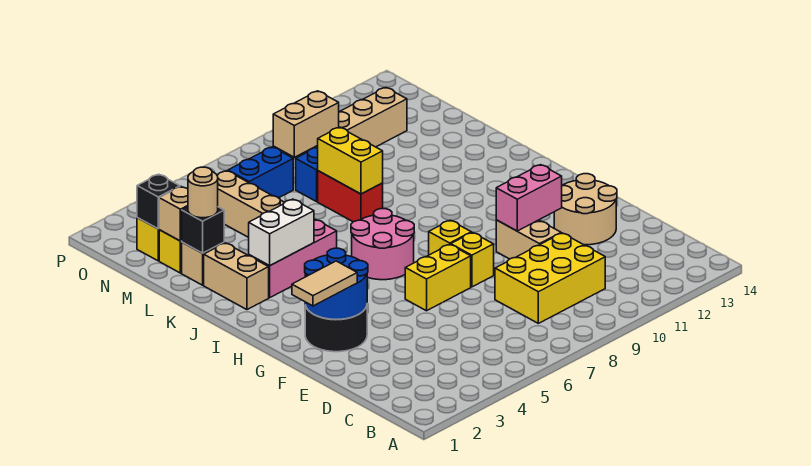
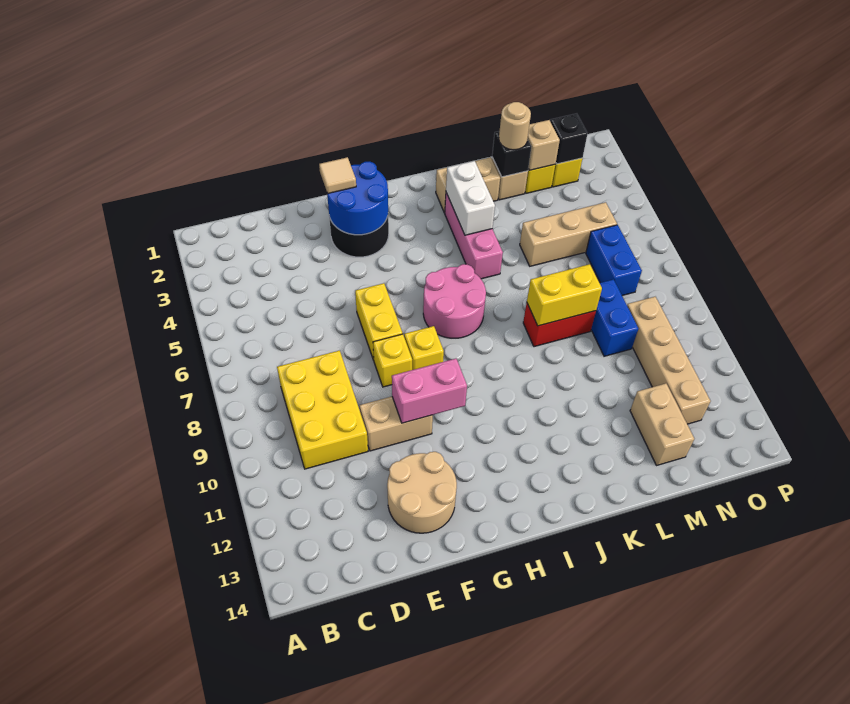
tan tile F1:F2 level 3 -> tan tile F2 level 3
pink brick F10:F11 level 2 -> pink brick F10:G10 level 2
tan brick N8:N9 level 2 -> tan brick M12:M13 level 1

